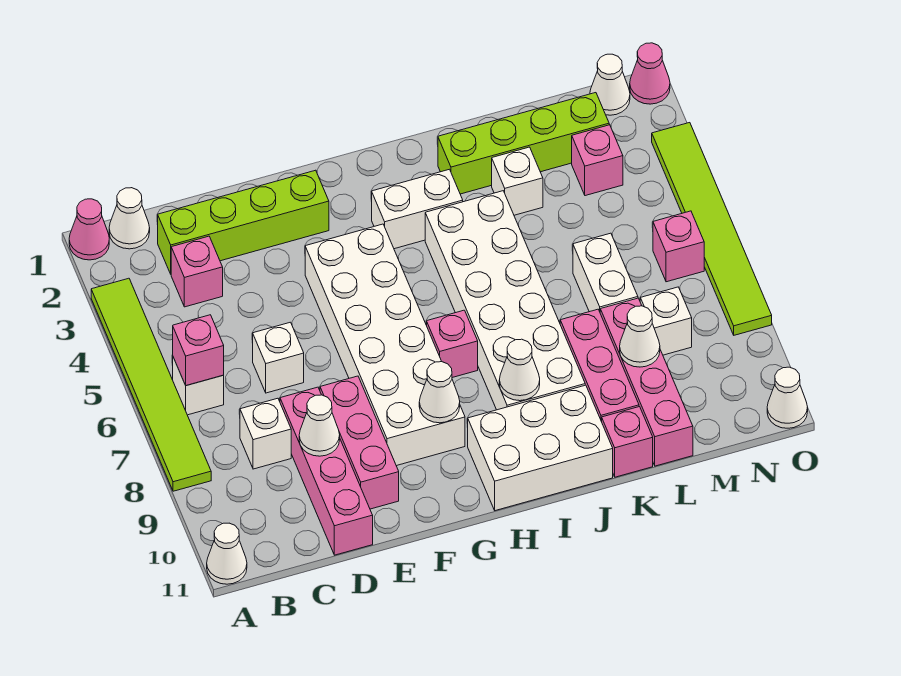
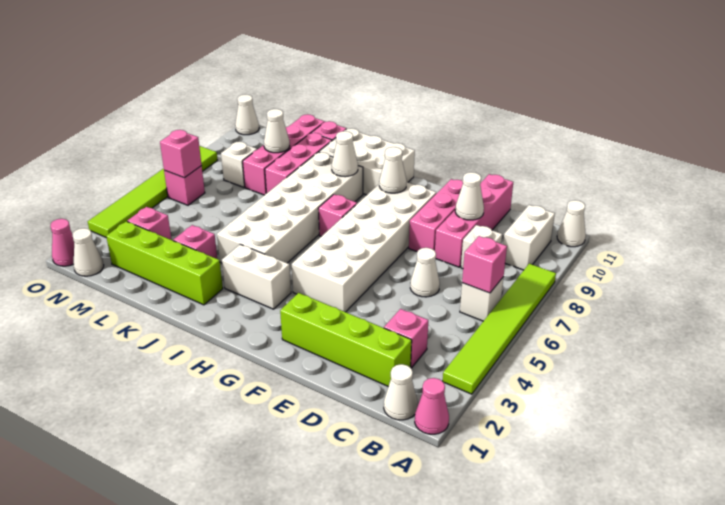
white brick D6 level 1 -> white cone D6 level 1
white brick K3 level 1 -> pink brick K3 level 1
white brick L6:L7 level 1 -> white brick B9:B10 level 1
none -> pink brick N6 level 2

